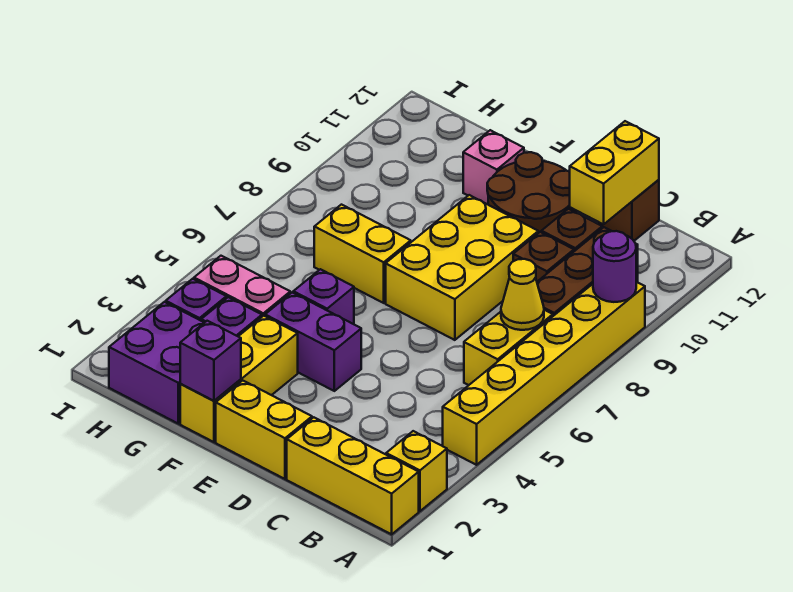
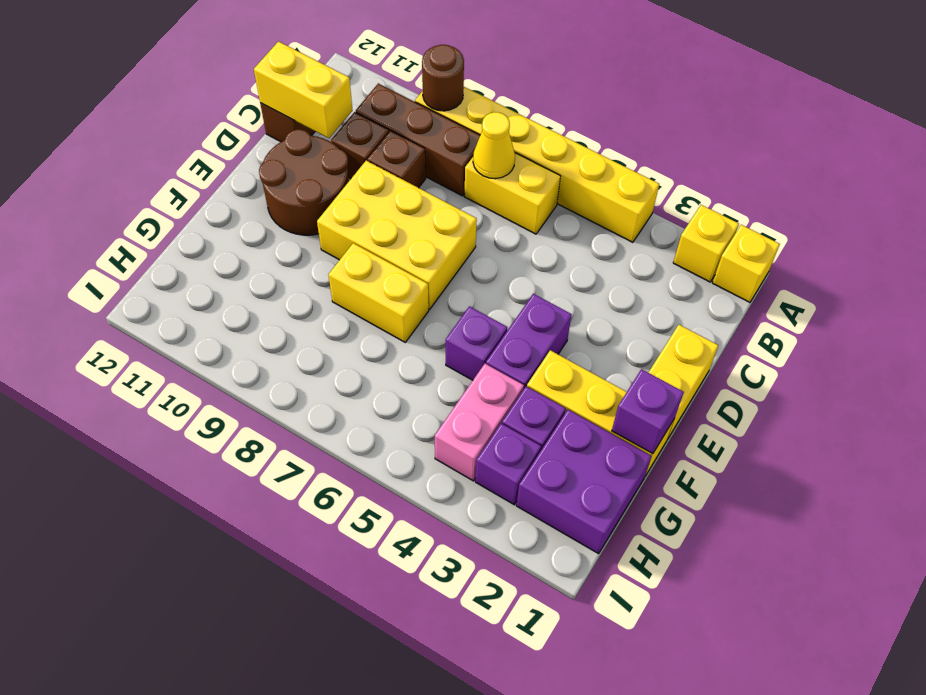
yellow brick A1:C1 level 1 -> yellow brick A1 level 1
purple round brick A9 level 2 -> brown round brick A9 level 2
yellow brick F7:G7 level 1 -> yellow brick F7:F8 level 1
pink brick F11 level 1 -> none

